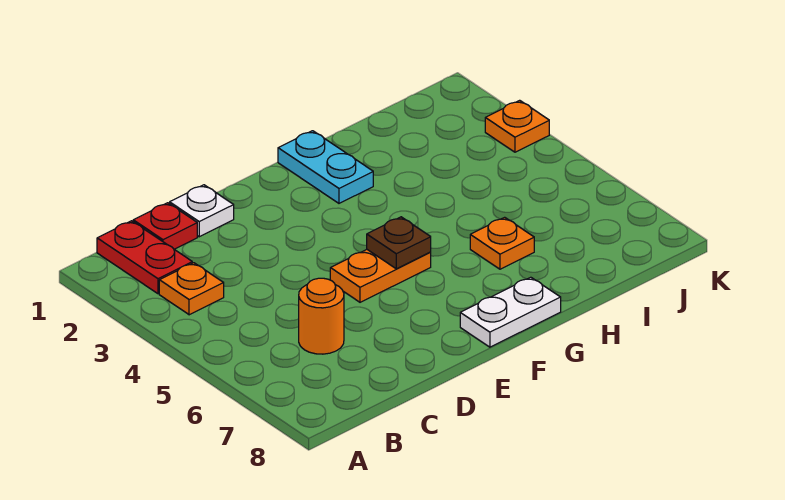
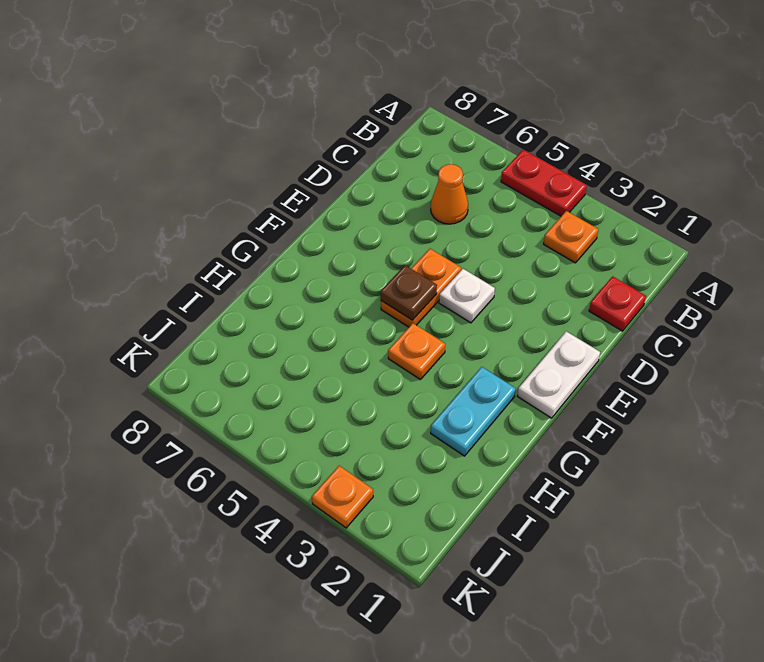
red plate B1:B2 level 1 -> red plate A4:A5 level 1
orange round brick C6 level 1 -> orange cone C6 level 1
white plate D1 level 1 -> white plate E4 level 1
white plate F8:G8 level 1 -> white plate E1:F1 level 1
cyan plate G1:G2 level 1 -> cyan plate G2:H2 level 1
orange plate H6 level 1 -> orange plate G4 level 1

